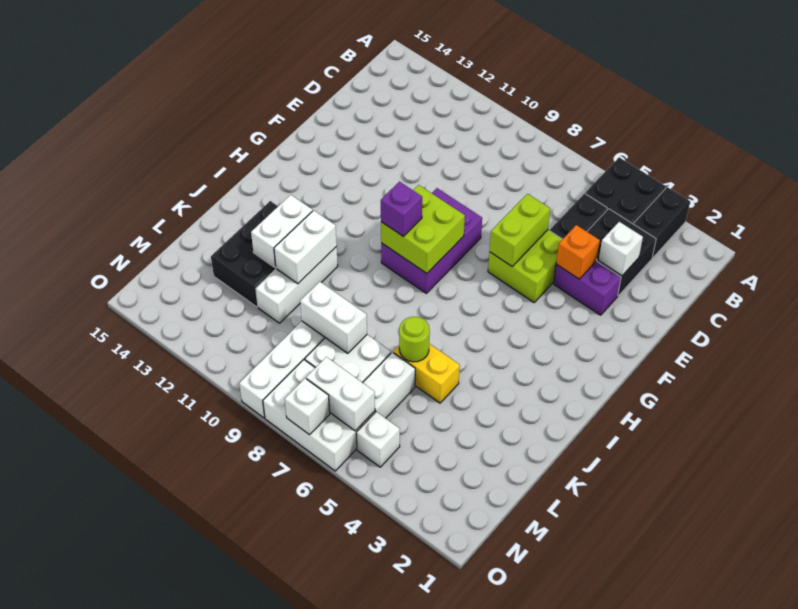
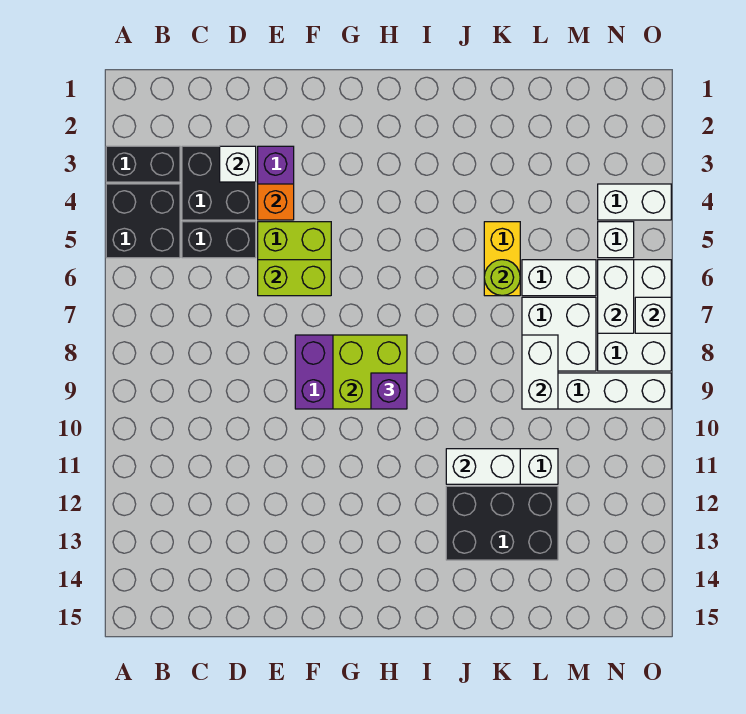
white brick J12:K12 level 2 -> white brick N4:O4 level 1

